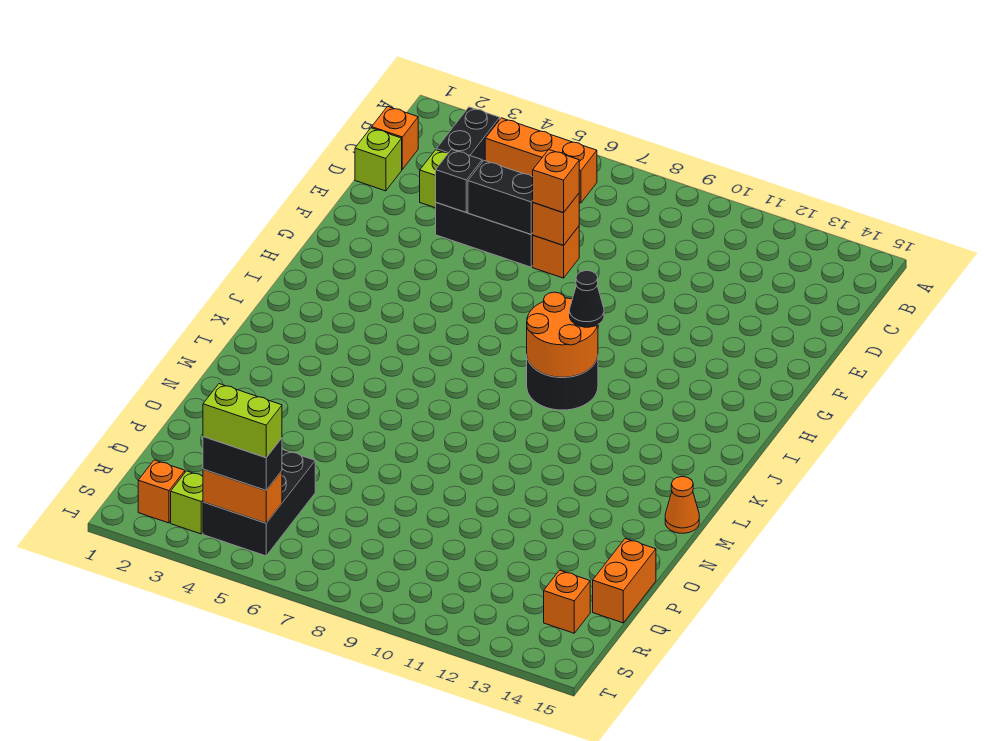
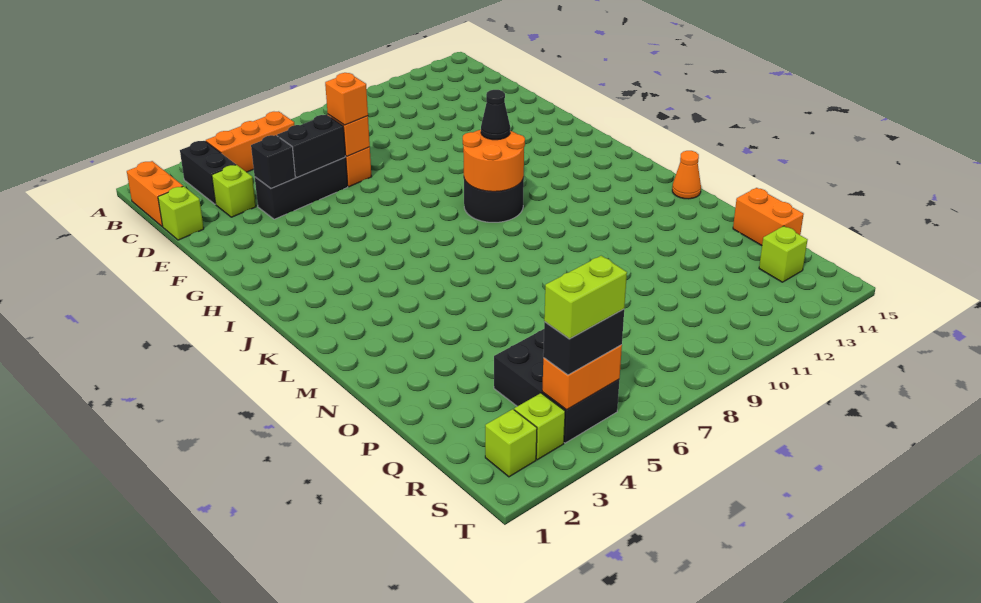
orange brick C1 level 1 -> orange brick B1:C1 level 1
orange brick R14 level 1 -> lime brick R14 level 1
orange brick S2 level 1 -> lime brick S2 level 1

